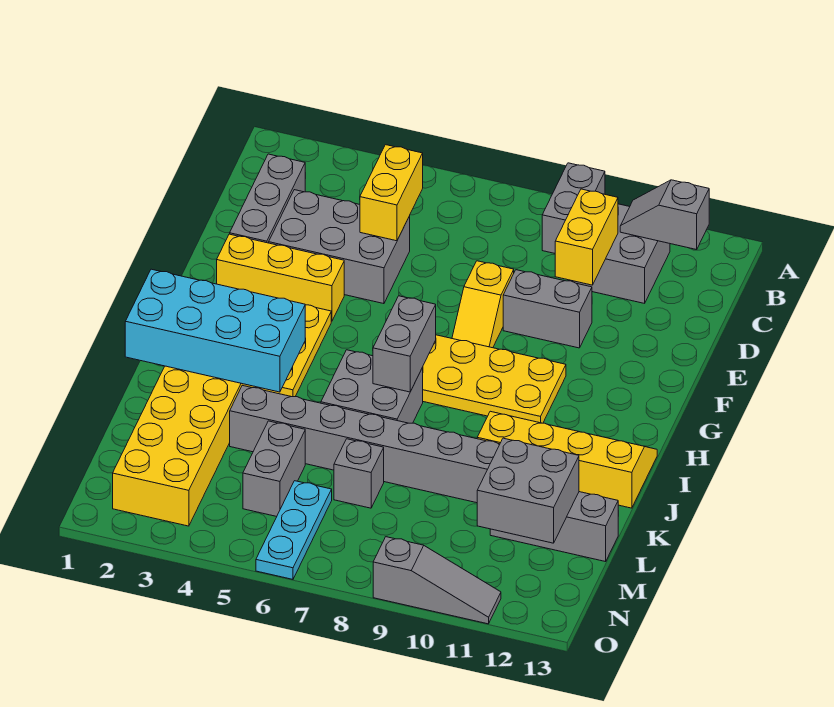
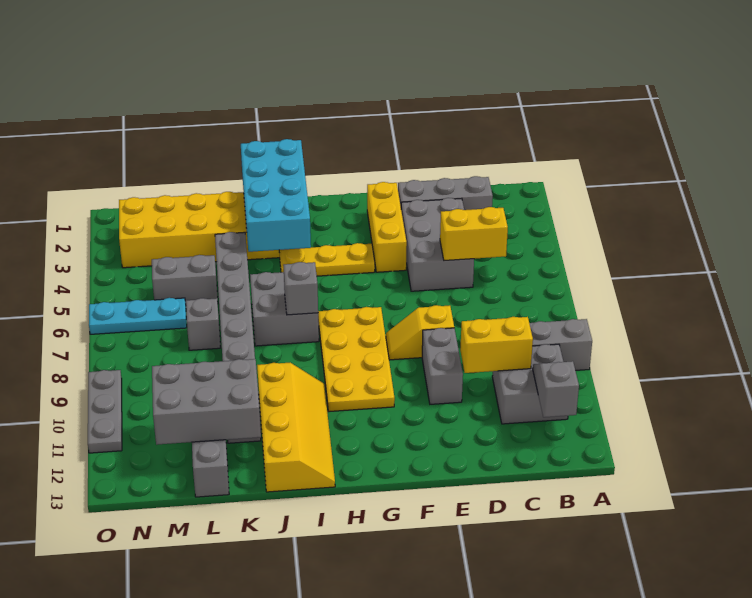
grey brick H7:I7 level 2 -> grey brick I7 level 2
grey brick L11:M12 level 2 -> grey brick K11:M12 level 2
grey slope O9:O11 level 1 top 9 -> grey plate O9:O11 level 1

